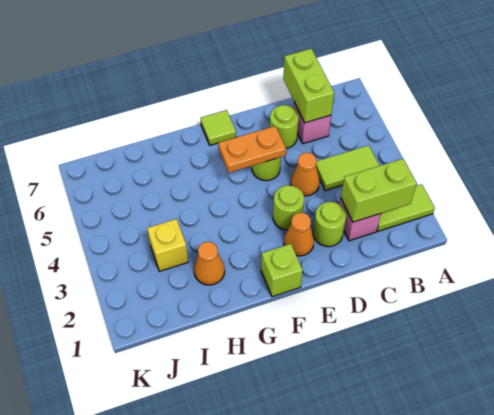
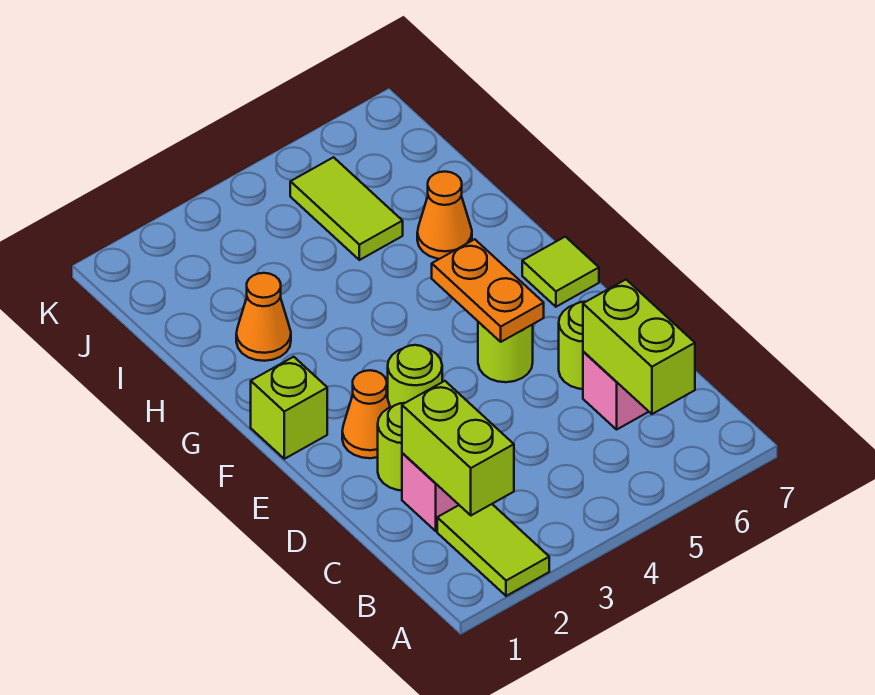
lime tile B4:C4 level 1 -> lime tile I5:J5 level 1
lime brick C6:C7 level 2 -> lime brick B6:C6 level 2
orange cone D4 level 1 -> orange cone H6 level 1
yellow brick I3 level 1 -> none

